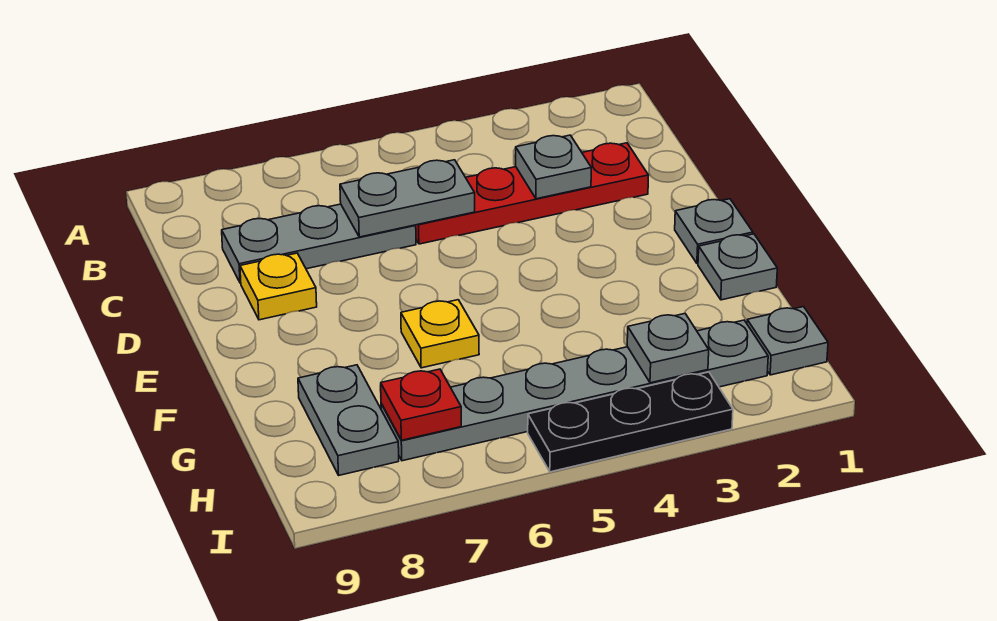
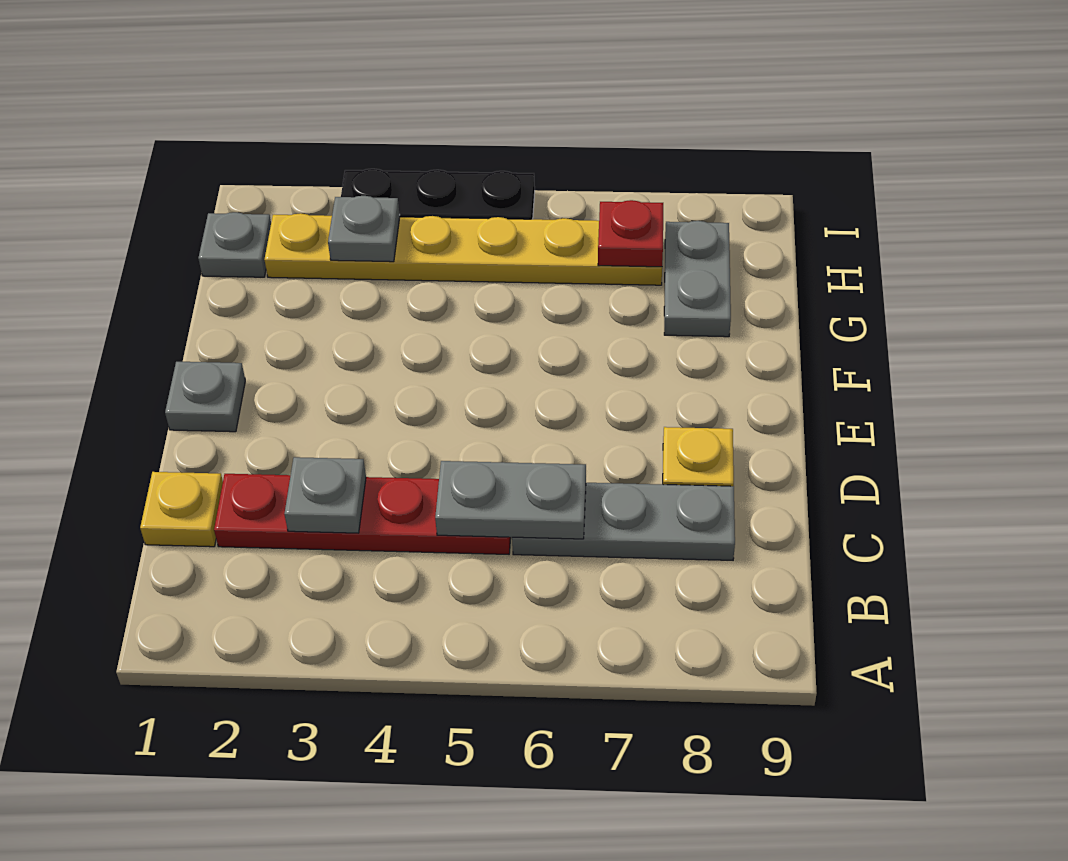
grey plate F1 level 1 -> none
yellow plate F6 level 1 -> yellow plate C1 level 1
grey plate H2:H7 level 1 -> yellow plate H2:H7 level 1

